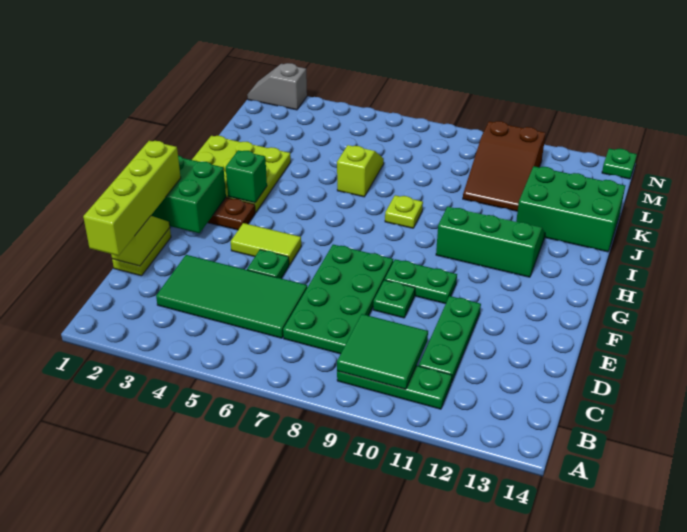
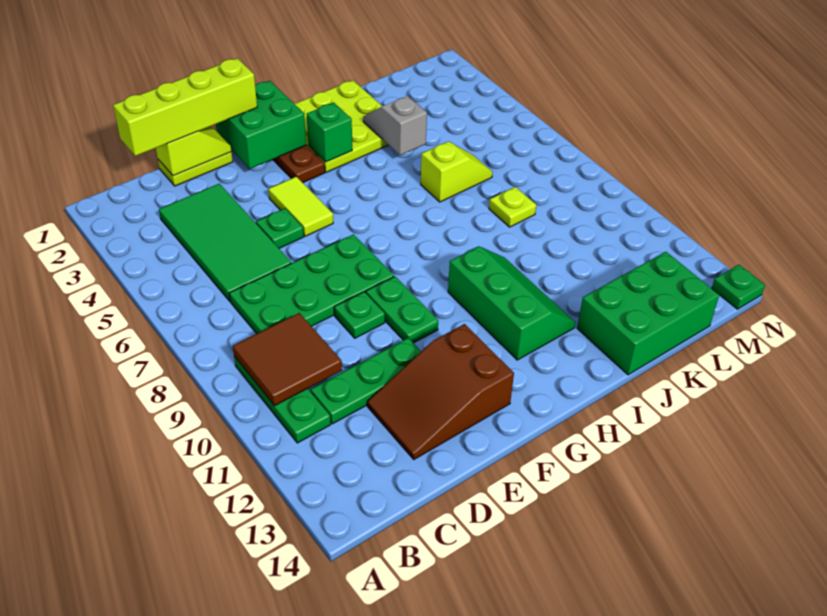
green tile B9:C10 level 2 -> brown tile B9:C10 level 2
lime plate I8 level 1 -> lime plate K8 level 1
green brick J12:K14 level 1 -> green brick J13:L14 level 1
brown slope K10:M11 level 1 top M -> brown slope D12:F13 level 1 top F
grey slope N1:N2 level 1 top 2 -> grey slope J3:J4 level 2 top 4

